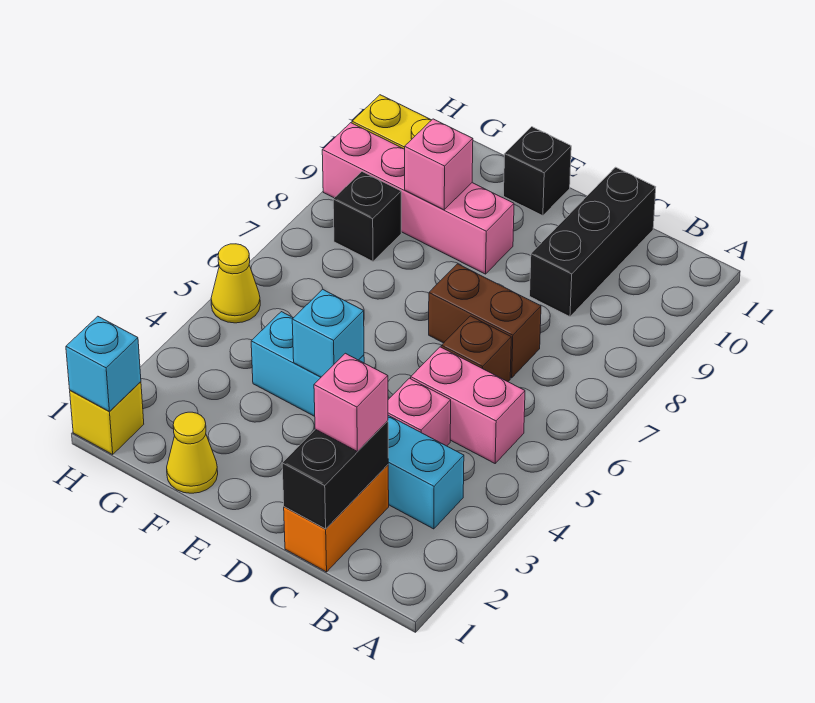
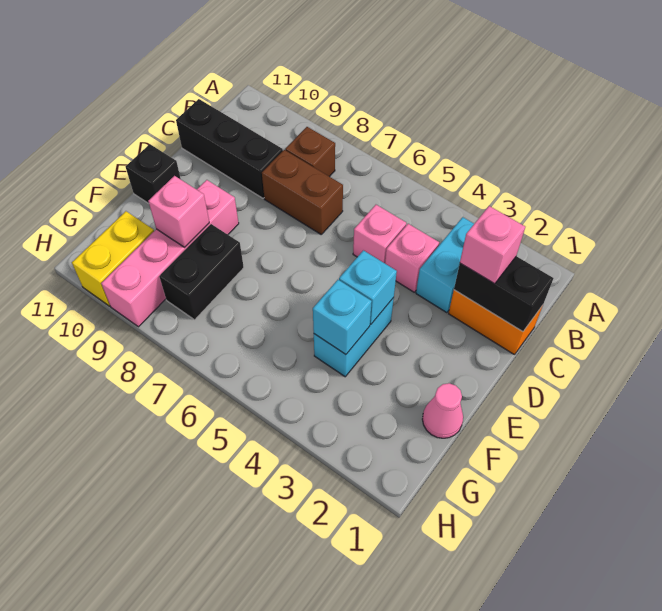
pink brick B5:C5 level 1 -> pink brick C5 level 1
brown brick C6 level 1 -> brown brick B8 level 1
brown brick C7:D7 level 1 -> brown brick C7:C8 level 1
yellow cone F1 level 1 -> pink cone F1 level 1
black brick G8 level 1 -> black brick F8:G8 level 1
yellow brick H1 level 1 -> none
cyan brick H1 level 2 -> cyan brick F4 level 2
yellow cone H5 level 1 -> none

